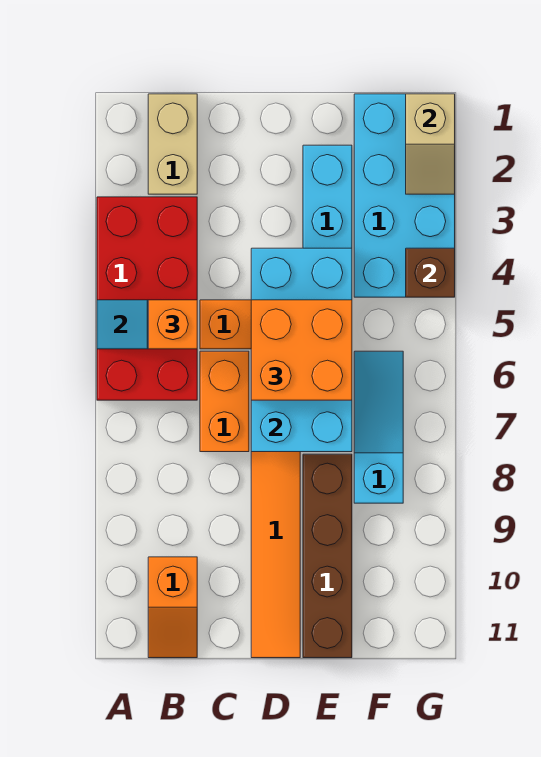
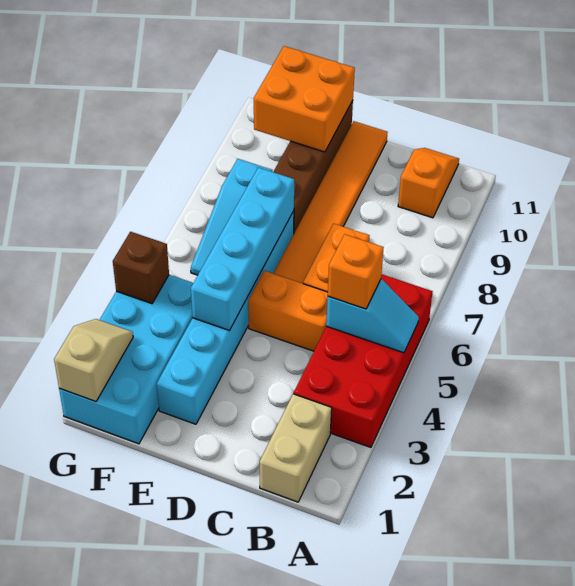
cyan brick D4:E7 level 2 -> cyan brick E4:E7 level 2
orange brick D5:E6 level 3 -> orange brick E10:F11 level 2

